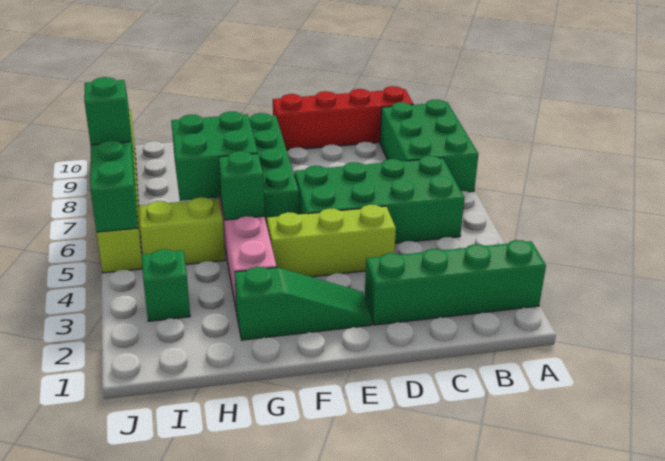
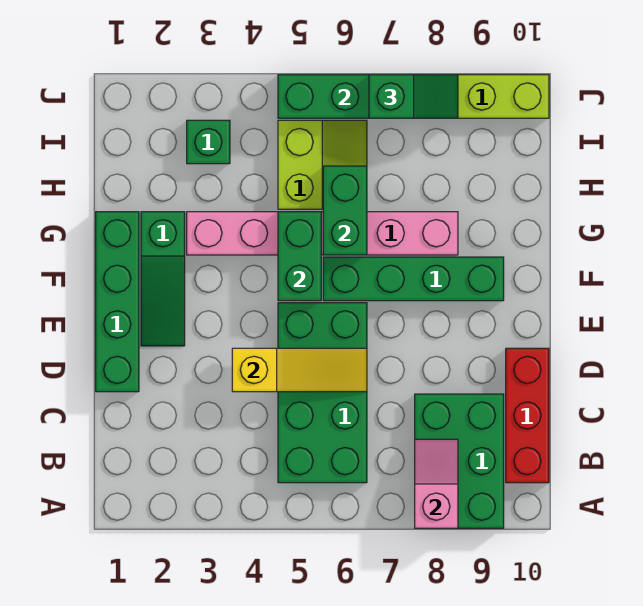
green brick A2:D2 level 1 -> green brick D1:G1 level 1
green brick A7:B9 level 1 -> green brick A8:C9 level 1
none -> pink slope A8:B8 level 2 top A
red brick B10:E10 level 1 -> red brick B10:D10 level 1
lime brick D4:F4 level 1 -> none
none -> yellow slope D4:D6 level 2 top 4
green brick G5 level 2 -> green brick F5:G5 level 2
green brick G6:H7 level 2 -> green brick G6:H6 level 2

